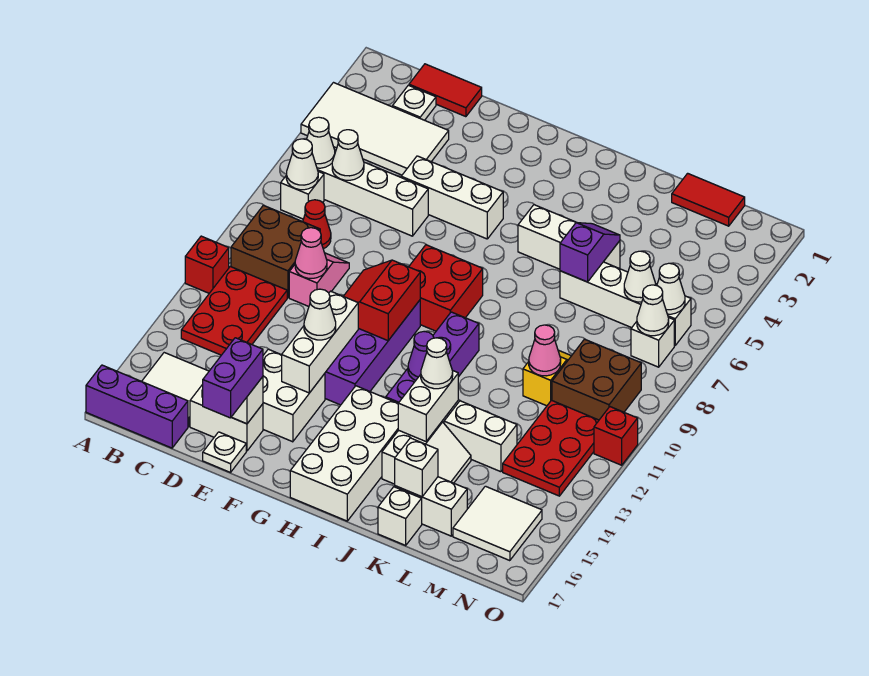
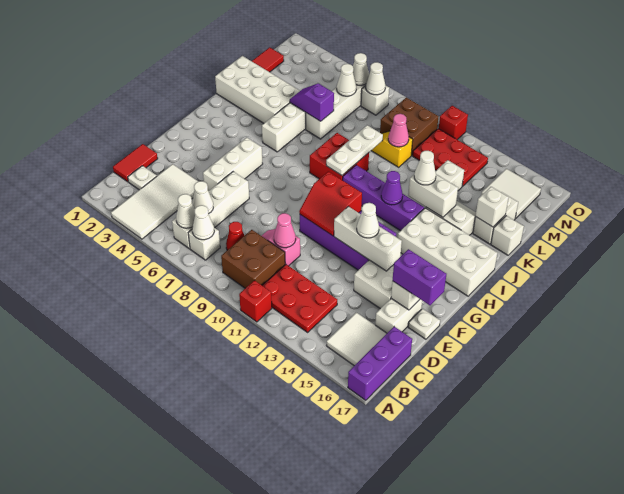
red brick G8:H9 level 1 -> red brick I8:J9 level 1
none -> white plate I9:K9 level 2
none -> white brick J1:K4 level 1

